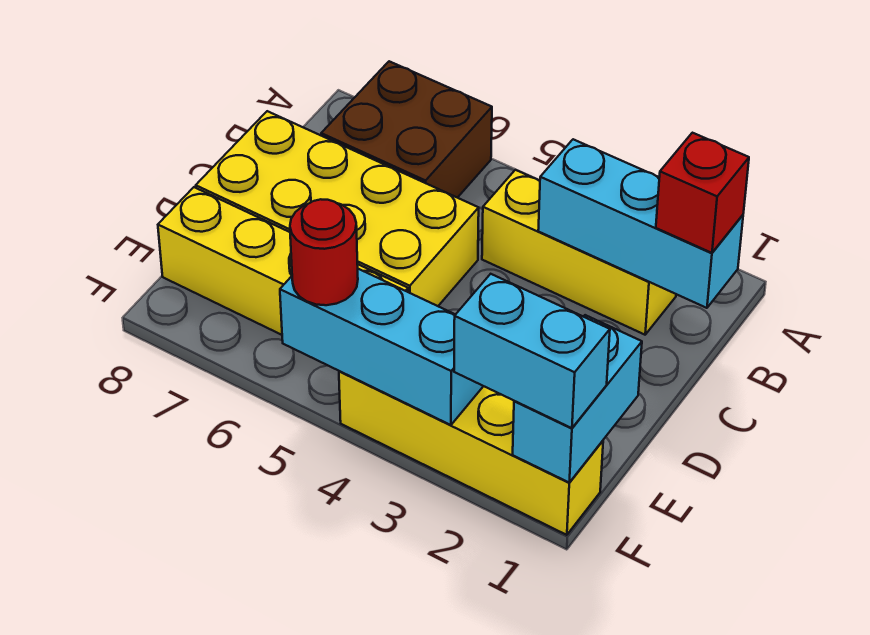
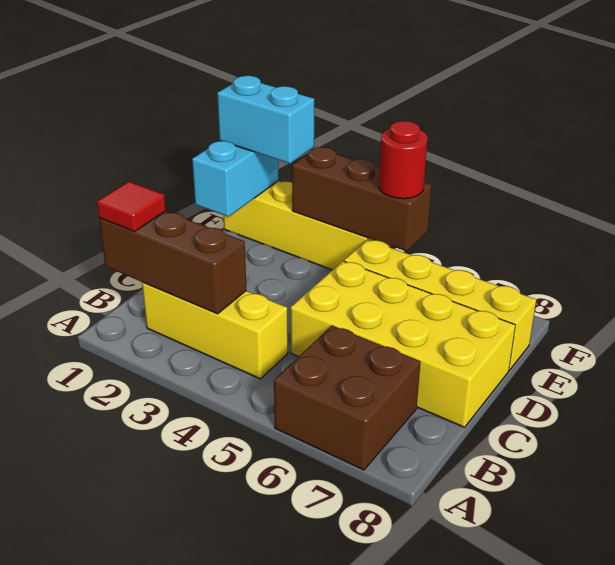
cyan brick B1:B3 level 2 -> brown brick B1:B3 level 2
red brick B1 level 3 -> red tile B1 level 3
cyan brick F3:F5 level 2 -> brown brick F3:F5 level 2

